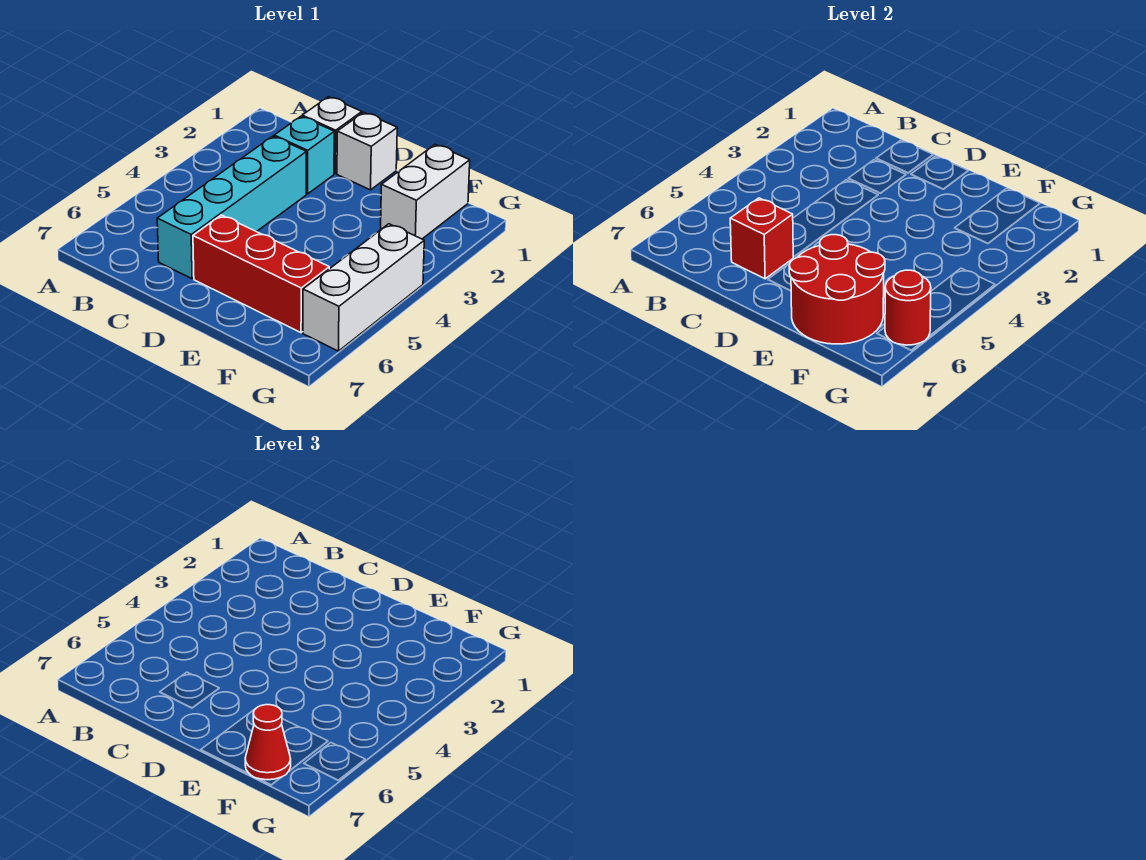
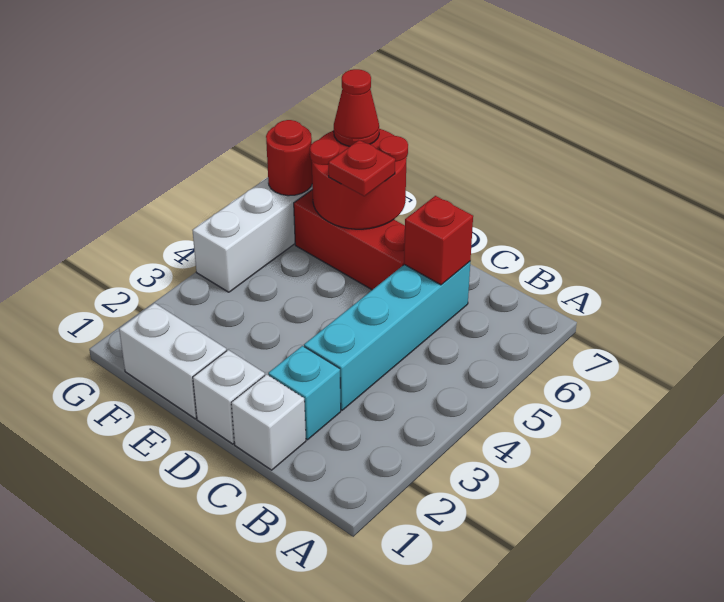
none -> red plate E6 level 3
white brick F1:F2 level 1 -> white brick E1:F1 level 1

